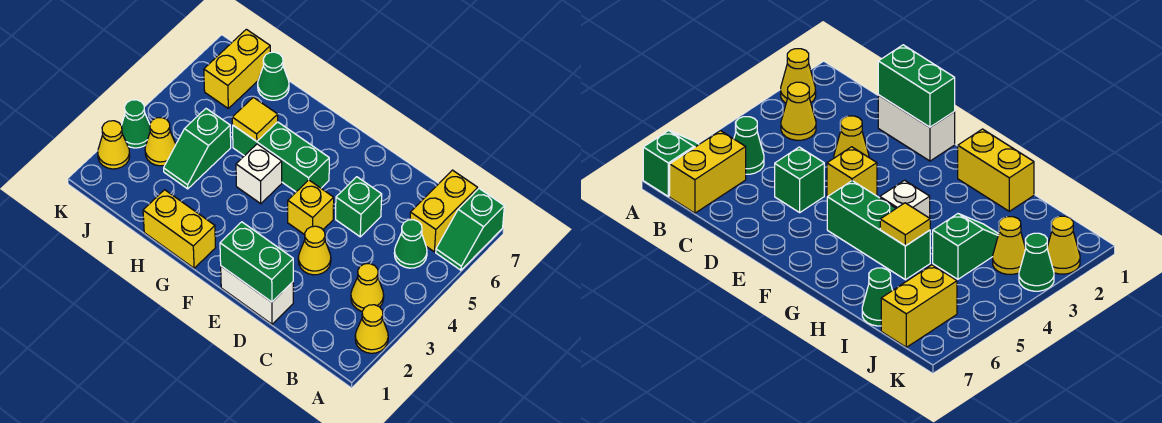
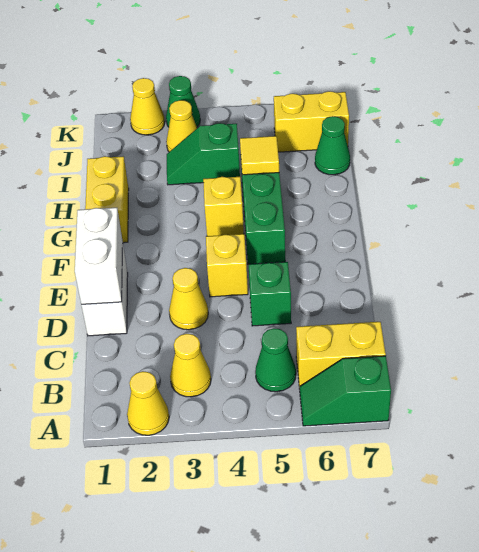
green brick D1:E1 level 2 -> white brick D1:E1 level 2
white brick G4 level 1 -> yellow brick G4 level 1

